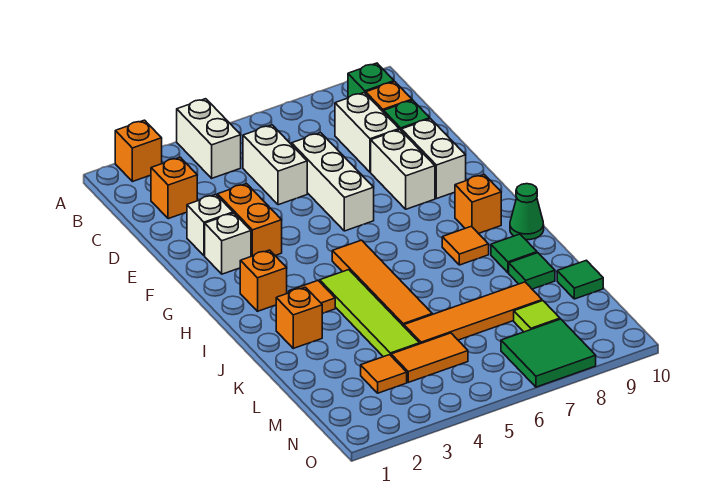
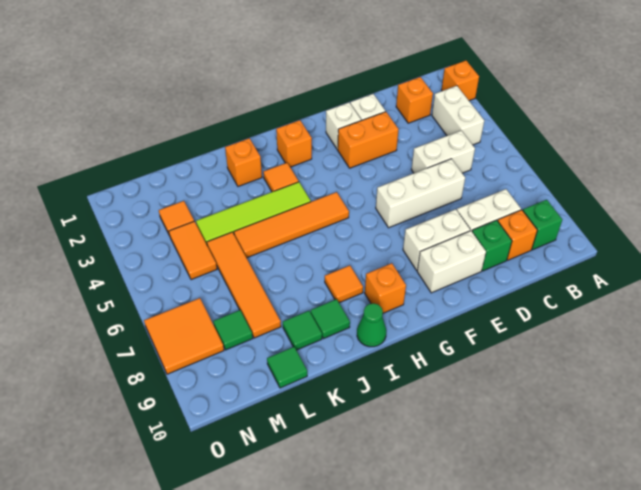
white brick A4:B4 level 1 -> white brick B3:B4 level 1
lime tile M8 level 1 -> green tile M8 level 1
green tile N7:O8 level 1 -> orange tile N7:O8 level 1

